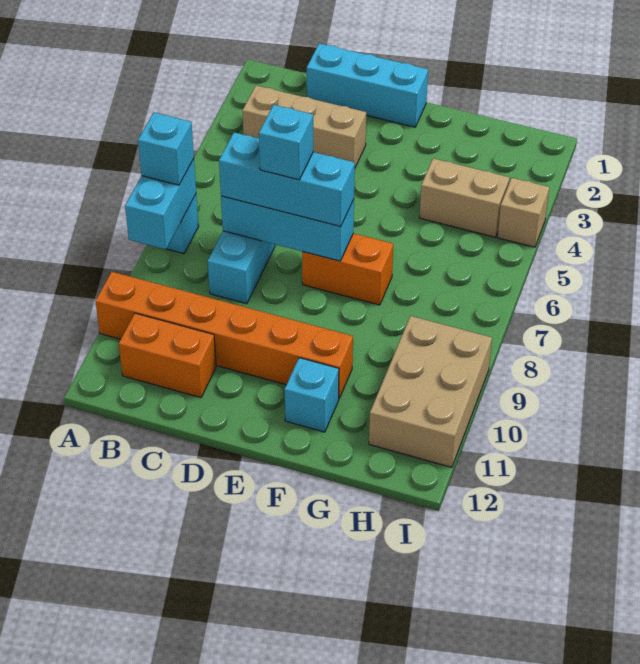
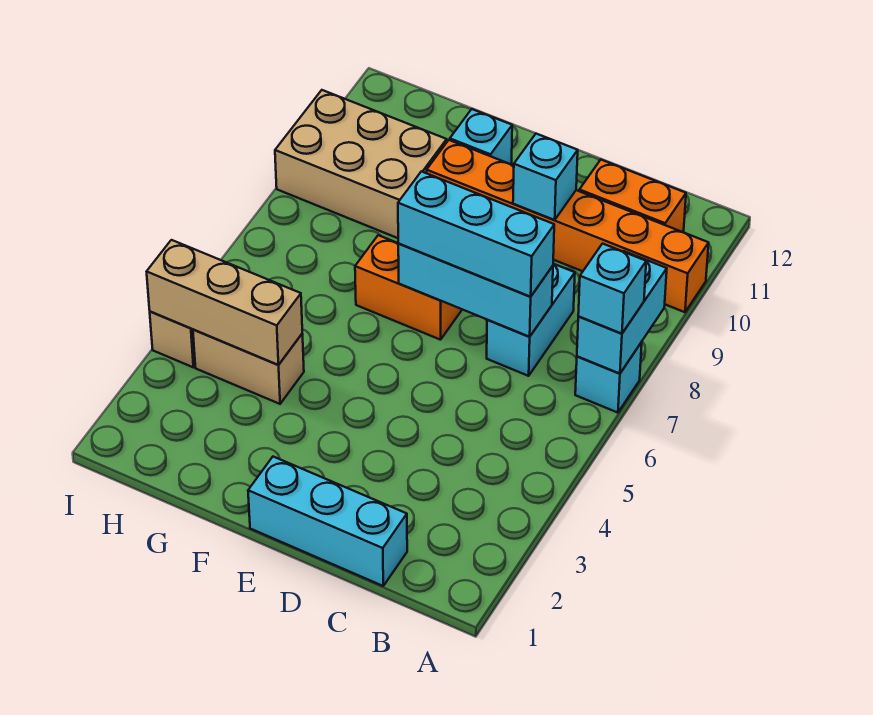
tan brick B3:D3 level 1 -> tan brick G4:I4 level 2
cyan brick D7 level 4 -> cyan brick D10 level 2
tan brick H9:I11 level 1 -> tan brick G9:I10 level 1

